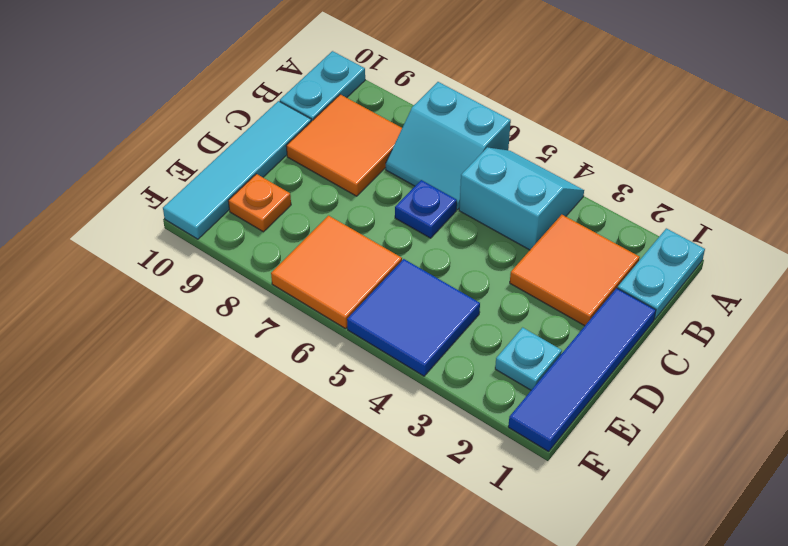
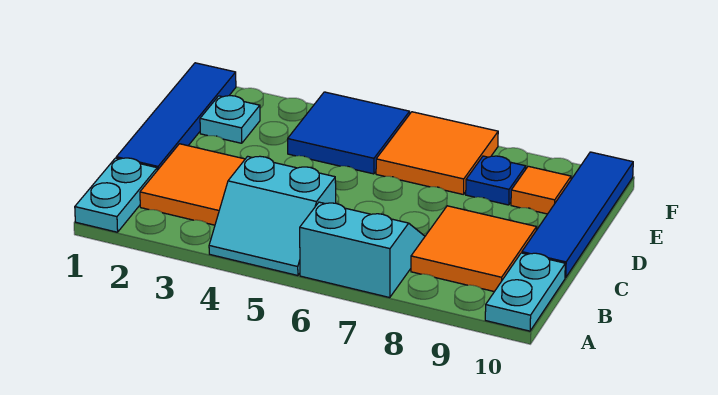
blue plate C6 level 1 -> blue plate E8 level 1
cyan tile C10:F10 level 1 -> blue tile C10:F10 level 1
orange plate E9 level 1 -> orange tile E9 level 1

